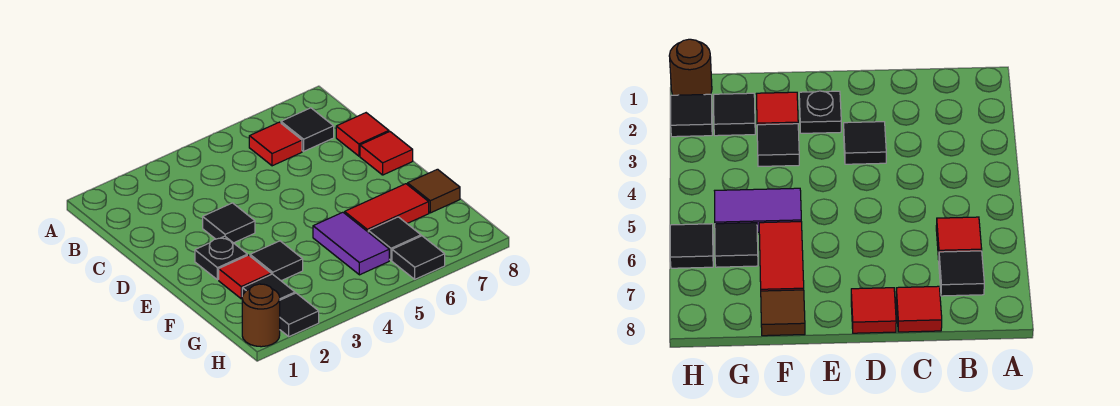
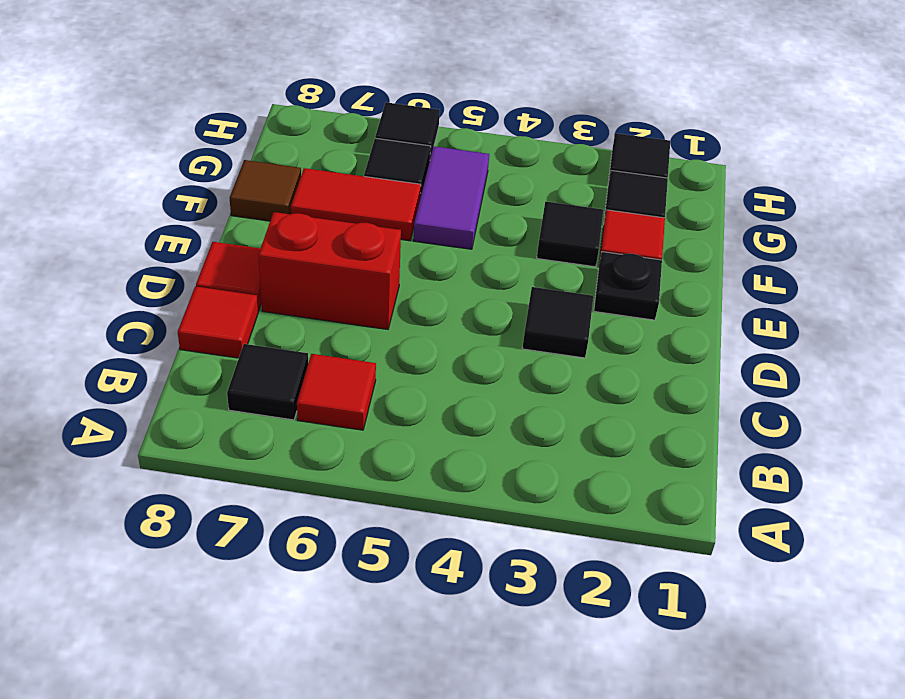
none -> red brick D6:D7 level 1
brown round brick H1 level 1 -> none

